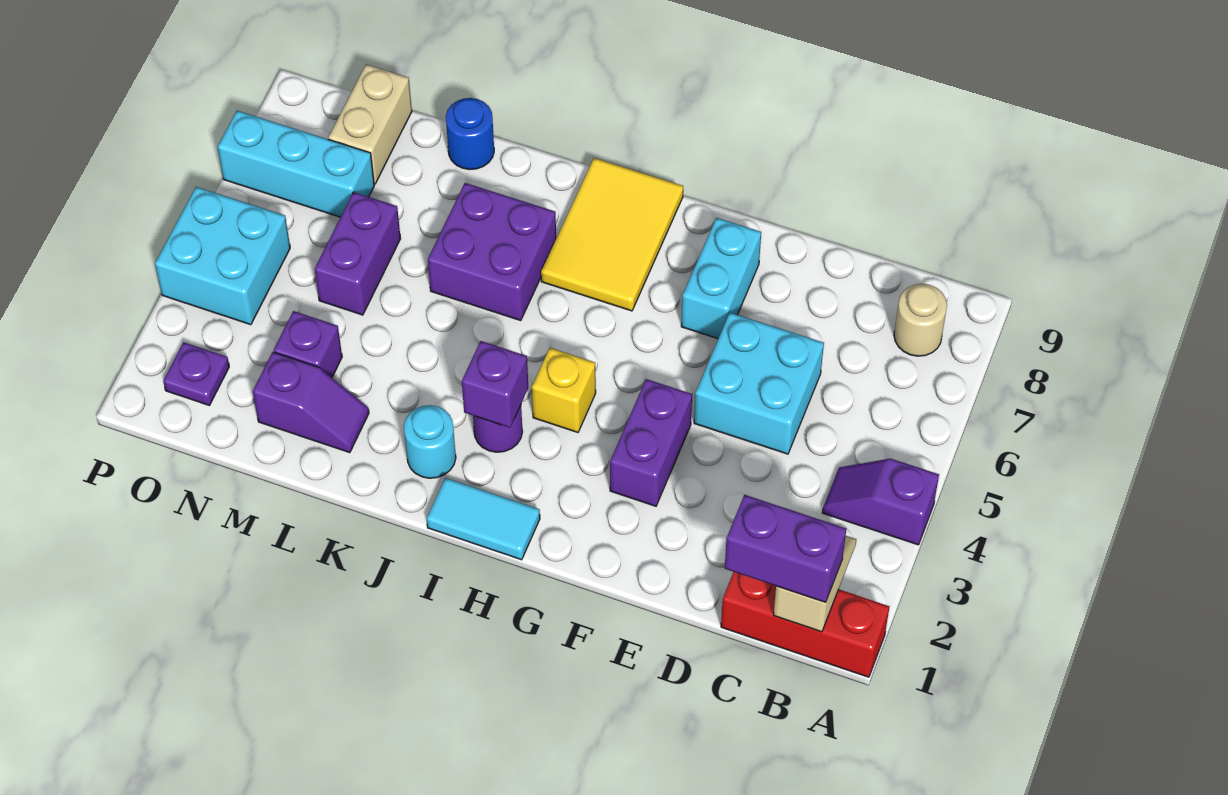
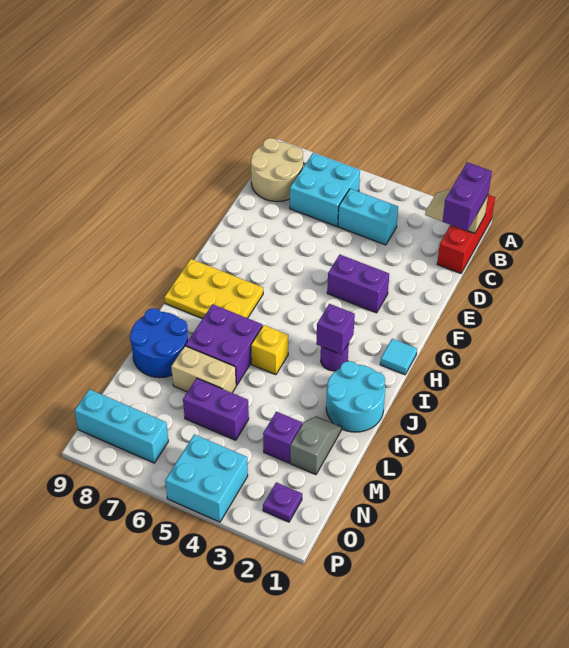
purple slope A4:B4 level 1 top A -> none
tan round brick B8 level 1 -> tan round brick B8:C9 level 1
cyan brick D5:E6 level 1 -> cyan brick B6:C7 level 1
cyan brick F7:F8 level 1 -> cyan brick C4:C5 level 1
cyan tile H1:I1 level 1 -> cyan tile H1 level 1
yellow brick H4 level 1 -> yellow brick J5 level 1
yellow tile H7:I9 level 1 -> yellow plate H7:I9 level 1
cyan round brick J2 level 1 -> cyan round brick J1:K2 level 1
purple slope L2:M2 level 1 top M -> grey slope L2:M2 level 1 top M
blue round brick L9 level 1 -> blue round brick K8:L9 level 1
cyan brick N7:P7 level 1 -> cyan brick O7:O9 level 1
tan brick N8:N9 level 1 -> tan brick L6:L7 level 1

